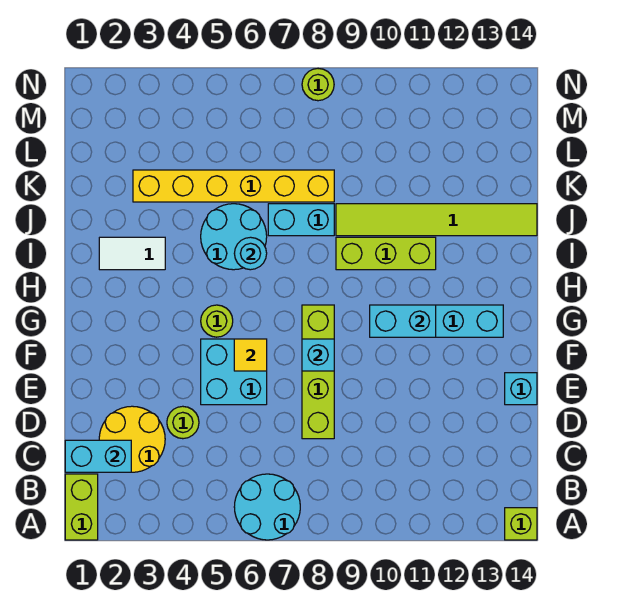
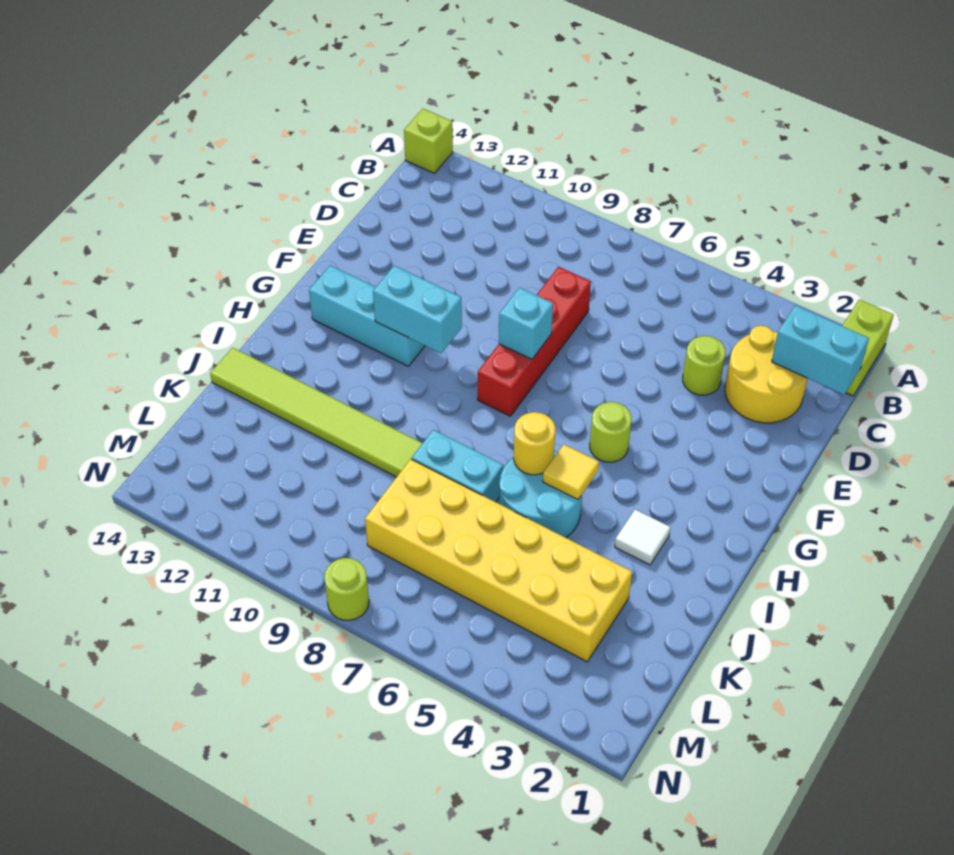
cyan round brick A6:B7 level 1 -> none
lime brick D8:G8 level 1 -> red brick D8:G8 level 1
cyan brick E5:F6 level 1 -> none
cyan brick E14 level 1 -> none
yellow tile F6 level 2 -> yellow tile I5 level 2
white tile I2:I3 level 1 -> white tile I3 level 1
cyan round brick I6 level 2 -> yellow round brick I6 level 2
lime brick I9:I11 level 1 -> none
yellow brick K3:K8 level 1 -> yellow brick K3:L8 level 1

